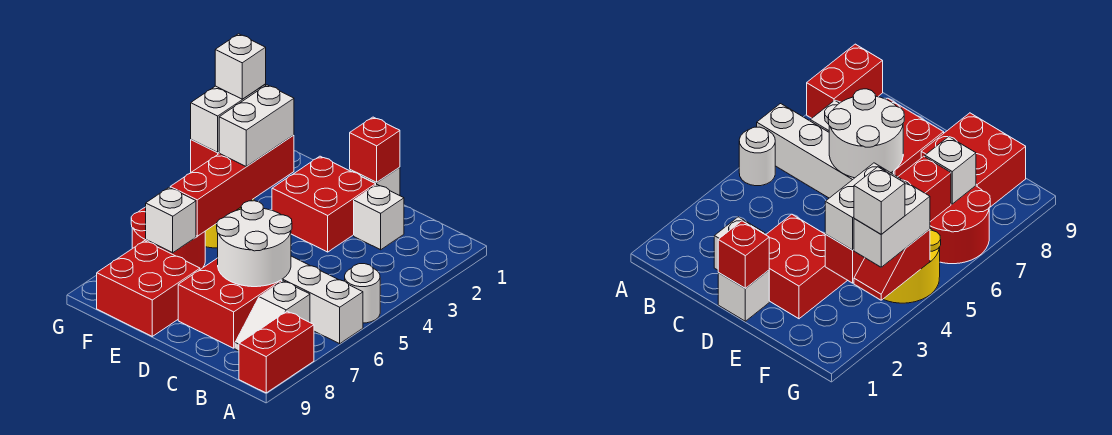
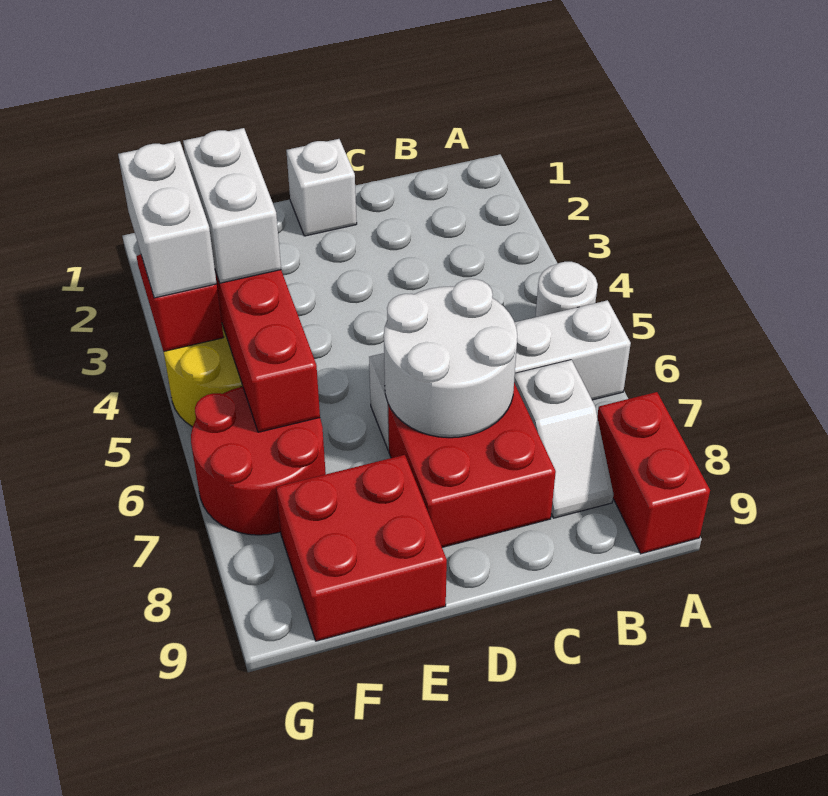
white brick C2 level 1 -> none
red brick D1 level 2 -> none
red brick D2:E3 level 1 -> none
white brick F7 level 2 -> none
white brick G3 level 4 -> none

